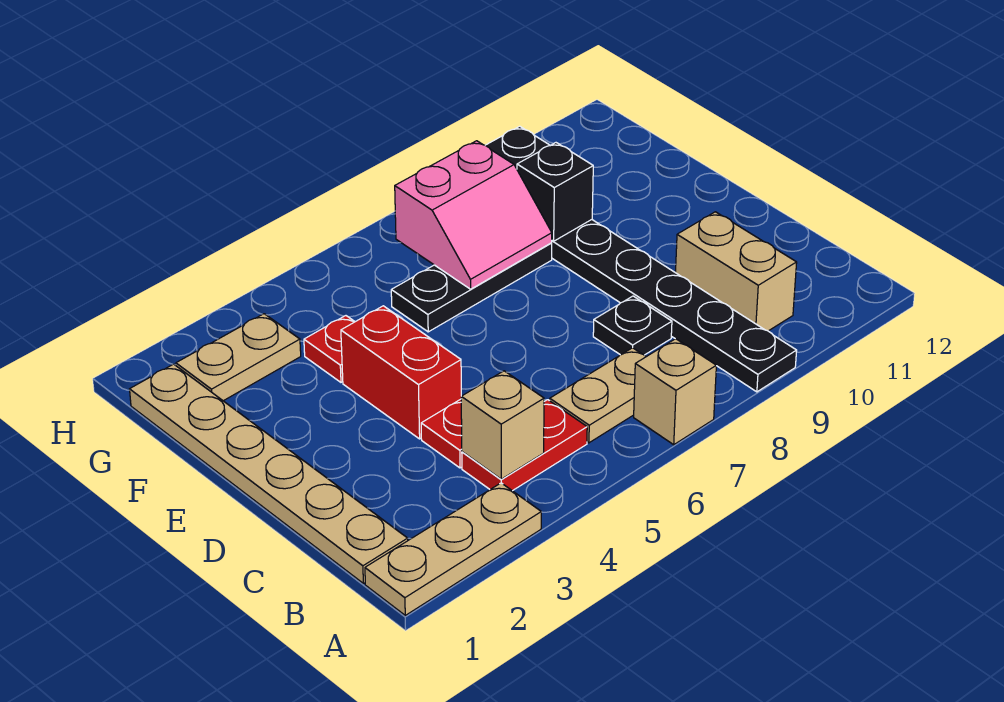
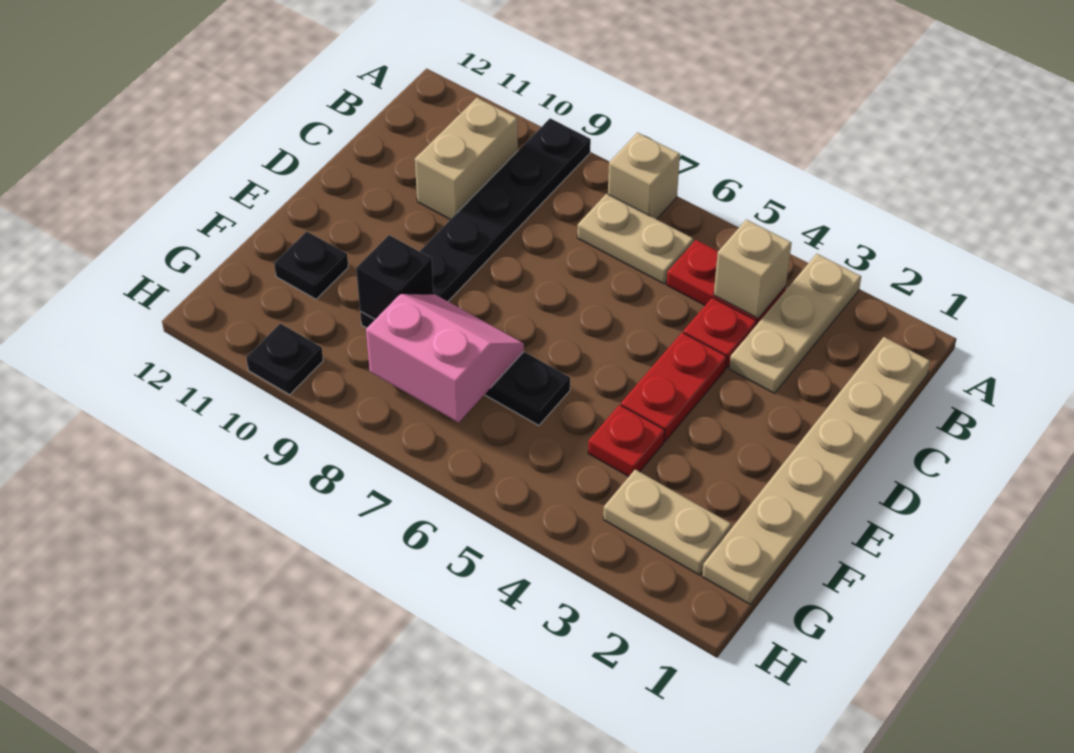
tan plate A1:A3 level 1 -> tan plate A3:C3 level 1
black plate C8 level 1 -> black plate F11 level 1
red brick D4:E4 level 1 -> red plate D4:E4 level 1

